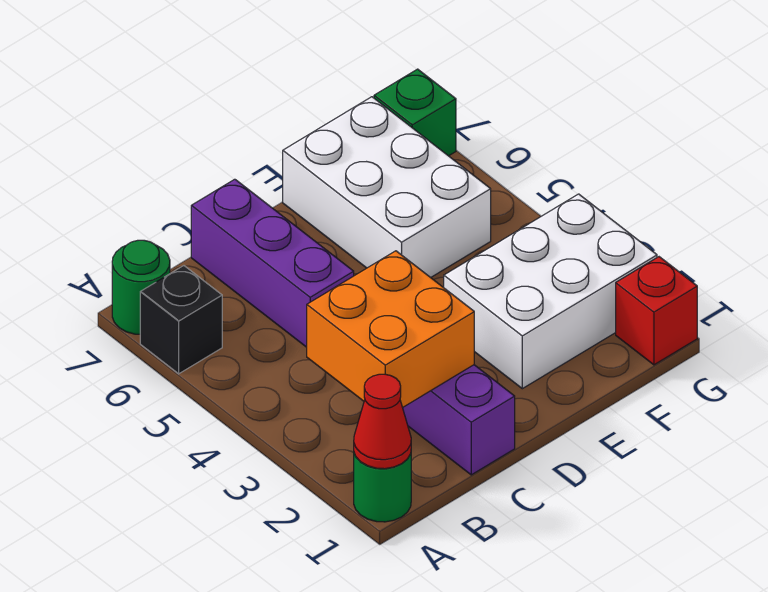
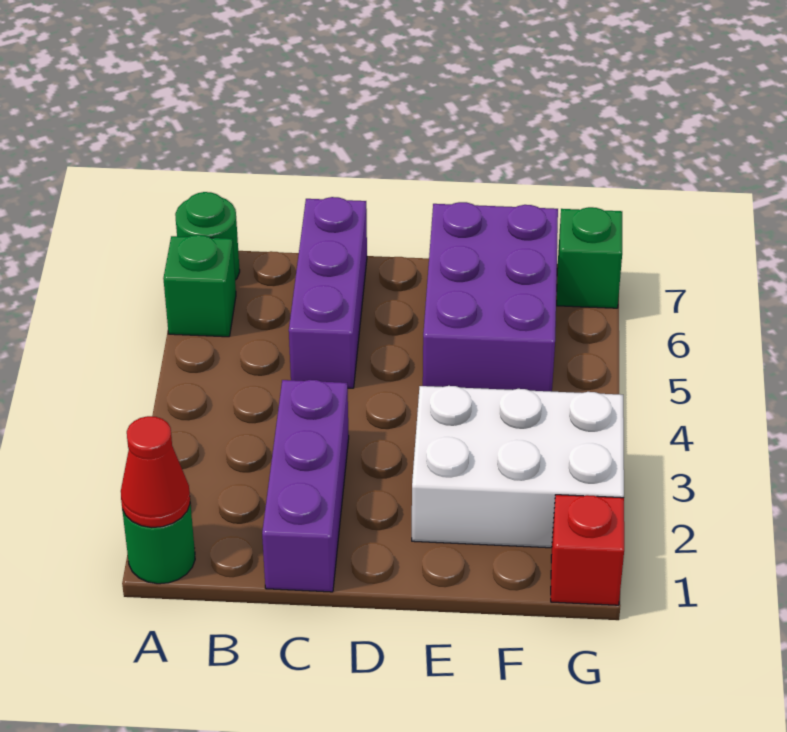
black brick A6 level 1 -> green brick A6 level 1
orange brick B2:C3 level 2 -> none
white brick E5:F7 level 1 -> purple brick E5:F7 level 1

